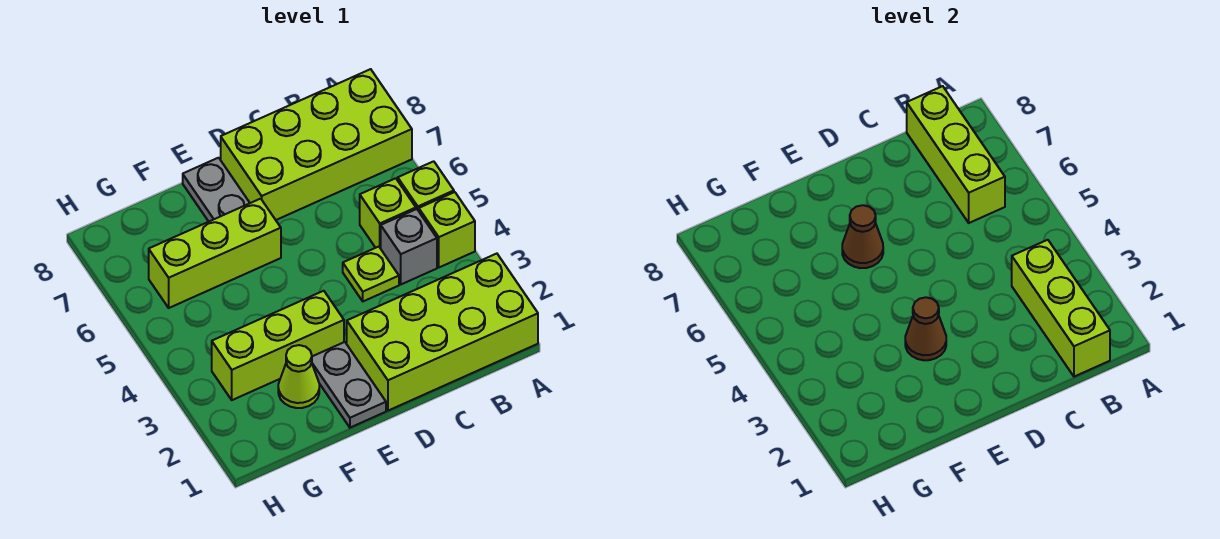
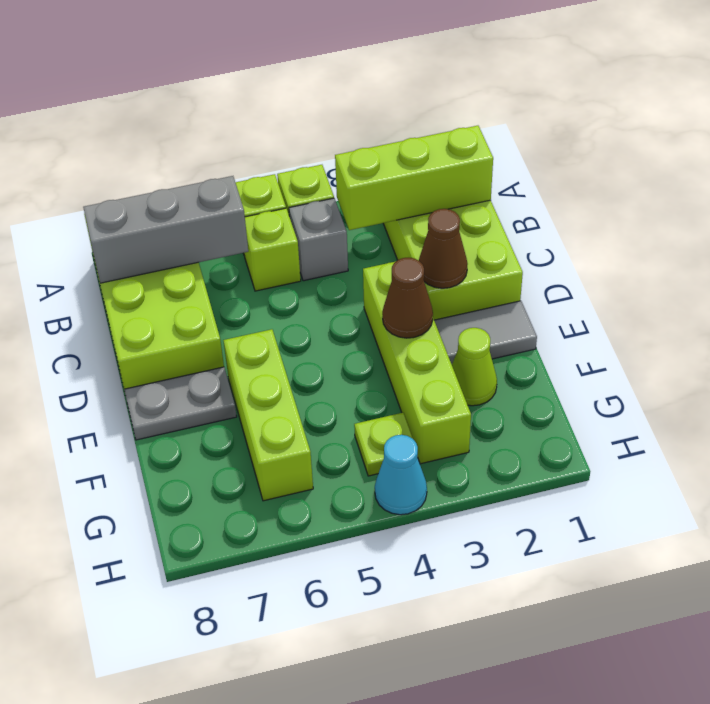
lime brick B6:B8 level 2 -> grey brick B6:B8 level 2
lime plate C4 level 1 -> lime plate G4 level 1
grey plate E1:E2 level 1 -> grey tile E1:E2 level 1
lime brick E3:G3 level 1 -> lime brick D3:G3 level 1
brown cone E6 level 2 -> brown cone D2 level 2
none -> cyan cone H4 level 1

